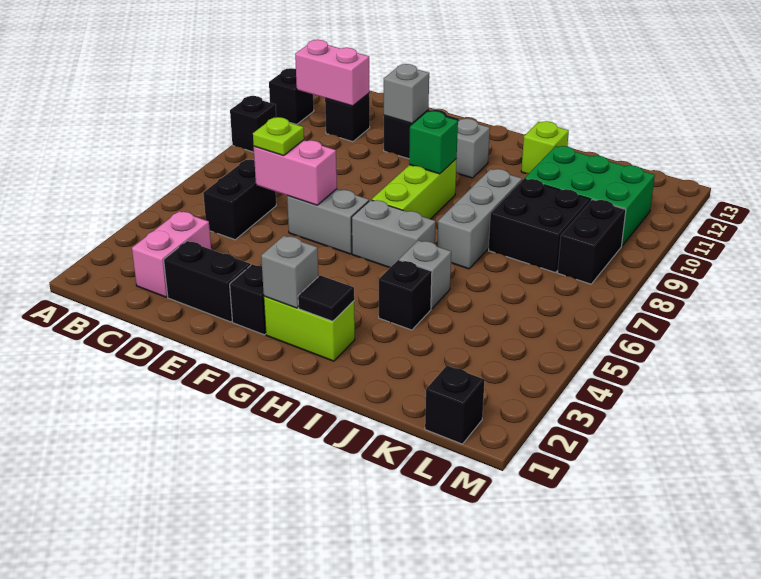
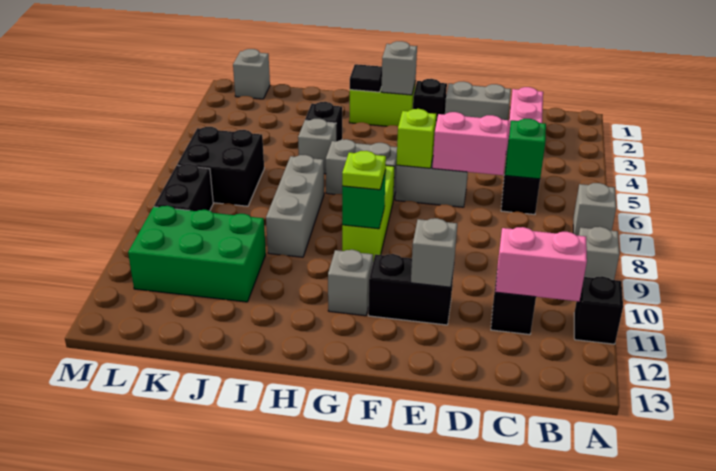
none -> grey brick A7 level 1
black brick A9 level 1 -> grey brick A9 level 1
none -> green brick C6 level 2
black brick D2:E2 level 1 -> grey brick D2:E2 level 1
lime plate D6 level 3 -> lime plate G9 level 3
lime brick I12 level 1 -> lime brick F6 level 2
black brick J8:K9 level 1 -> black brick K6:L7 level 1
black brick L1 level 1 -> grey brick L1 level 1

